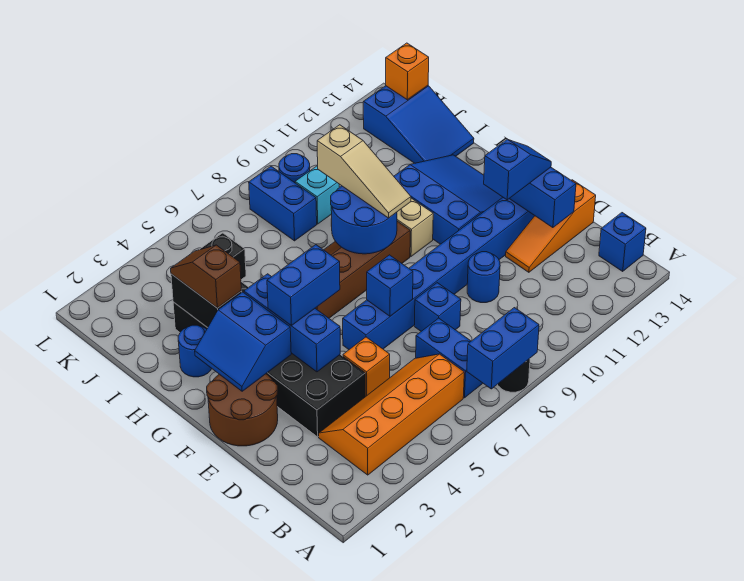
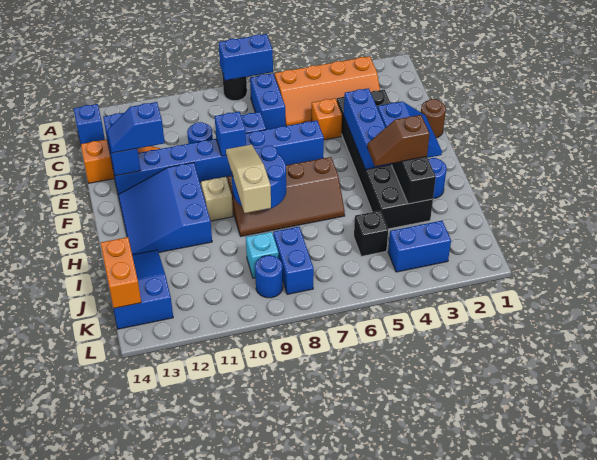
brown round brick E1:F2 level 1 -> brown round brick E1 level 1
blue brick E7 level 2 -> blue brick E9 level 2
blue brick F4:F5 level 3 -> blue brick K3:K4 level 1
brown slope H3:I3 level 3 top H -> brown slope H3:H4 level 3 top 3
orange brick K14 level 2 -> orange brick J14:K14 level 2

